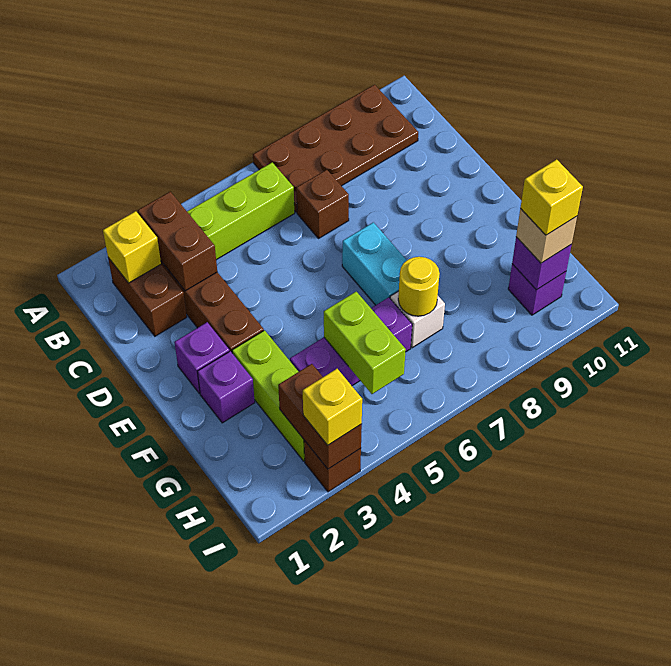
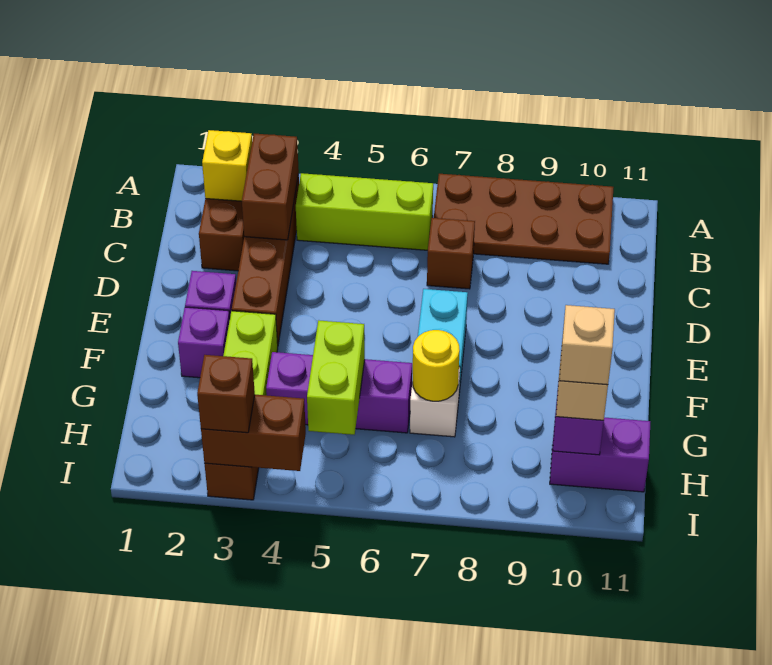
brown brick H3:I3 level 2 -> brown brick I3:I4 level 2
purple brick H10 level 1 -> purple brick H10:H11 level 1
yellow brick H10 level 4 -> tan brick H10 level 4
yellow brick I3 level 3 -> brown brick I3 level 3

